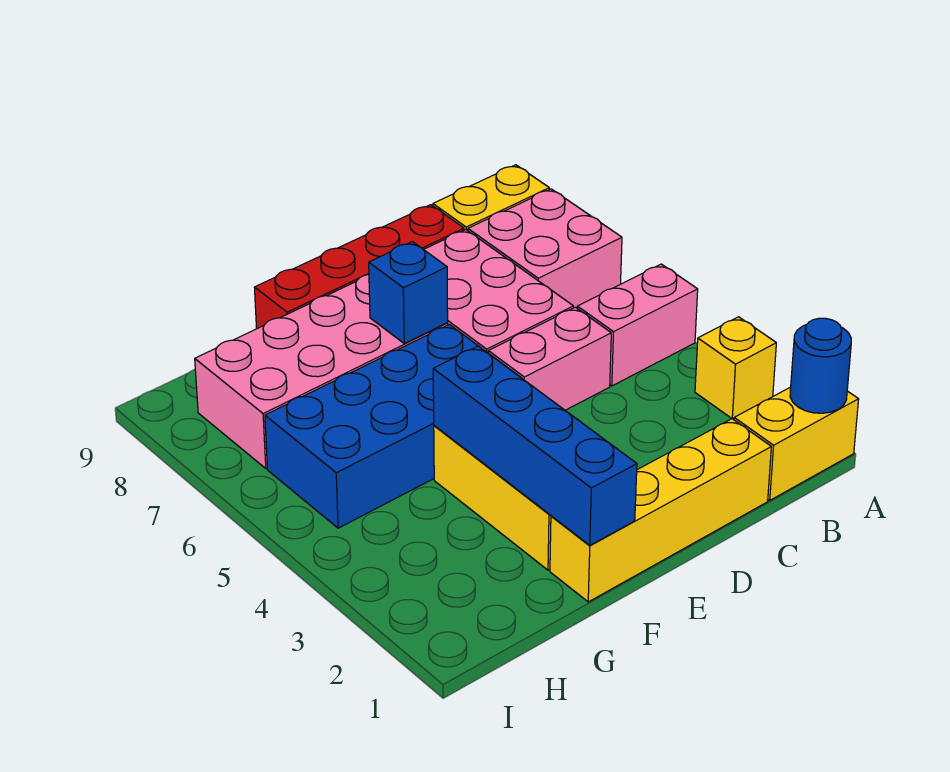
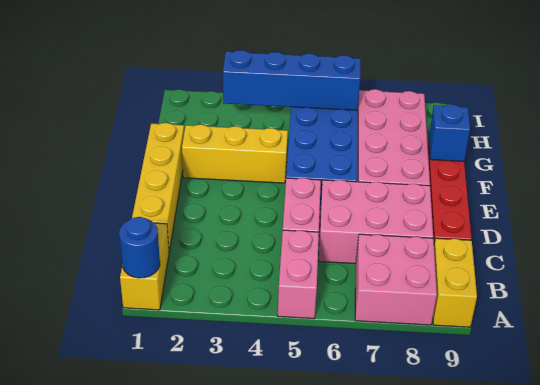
yellow brick A3 level 1 -> none
blue brick E7 level 2 -> blue brick F9 level 2
blue brick F1:F4 level 2 -> blue brick H3:H6 level 2

